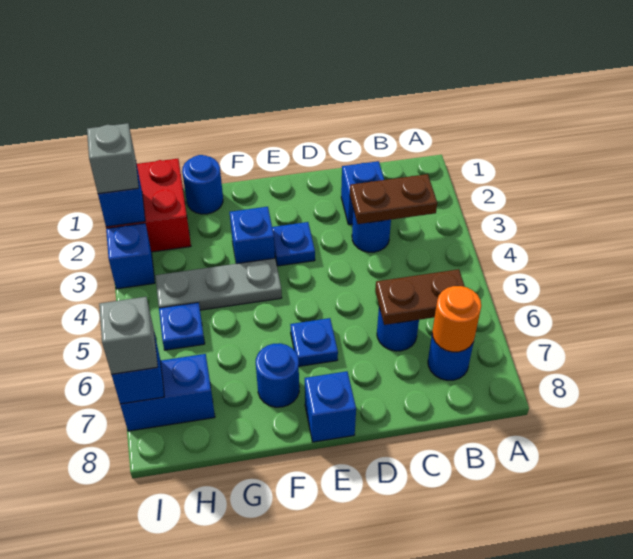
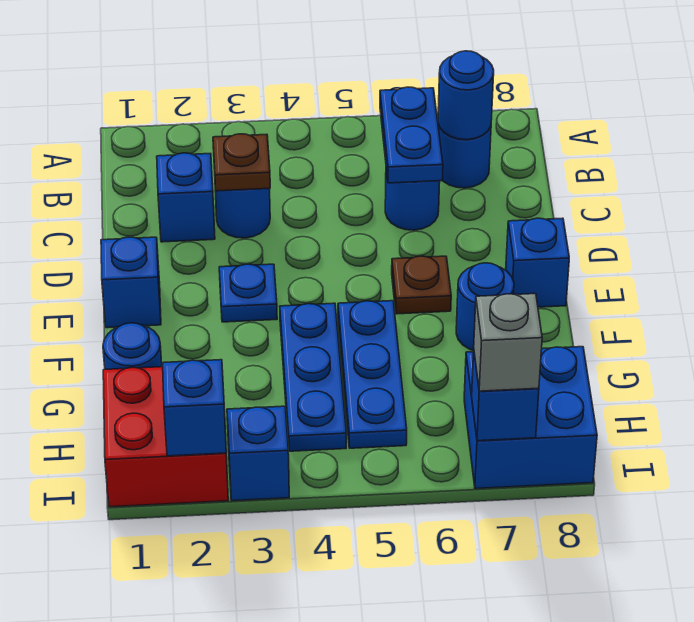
brown plate B3:C3 level 2 -> brown plate C3 level 2
brown plate B6:C6 level 2 -> blue plate B6:C6 level 2
orange round brick B7 level 2 -> blue round brick B7 level 2
blue plate E6 level 1 -> brown plate E6 level 1
blue brick F3 level 1 -> blue brick E1 level 1
grey plate F4:H4 level 1 -> blue plate F4:H4 level 1
blue plate H5 level 1 -> blue plate F5:H5 level 1
blue brick H7:I7 level 1 -> blue brick H7:I8 level 1
grey brick I2 level 3 -> none

